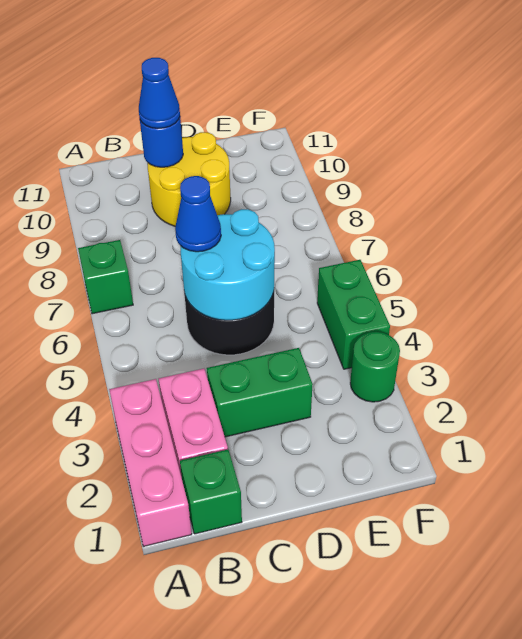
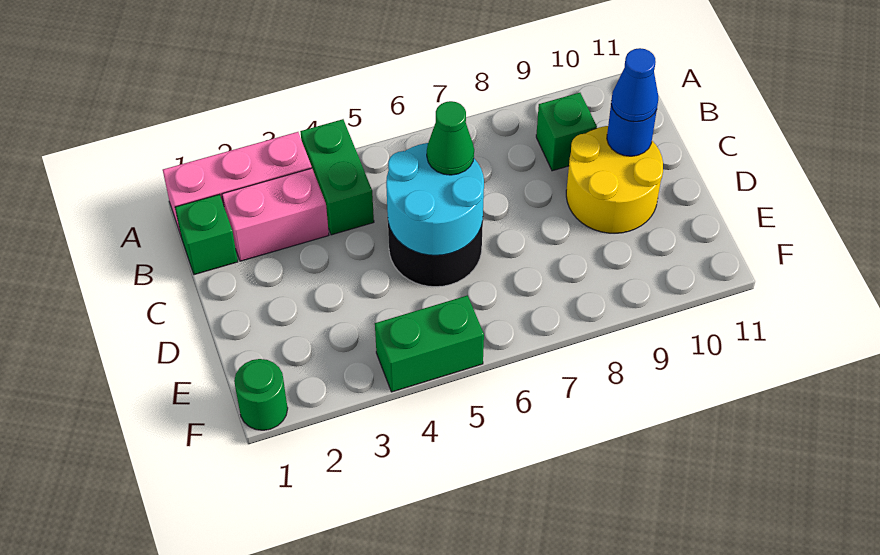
green brick A7 level 1 -> green brick B9 level 1
green brick C3:D3 level 1 -> green brick A4:B4 level 1
blue cone C6 level 3 -> green cone C6 level 3
green round brick F3 level 1 -> green round brick F1 level 1

